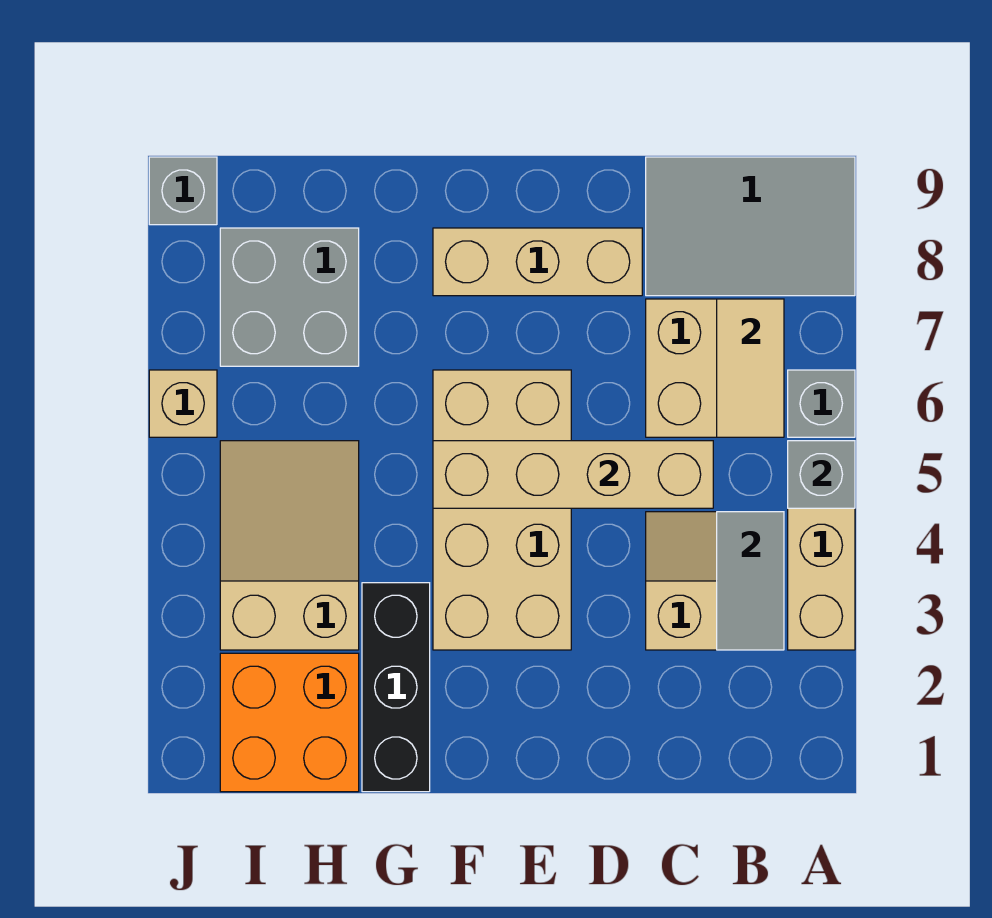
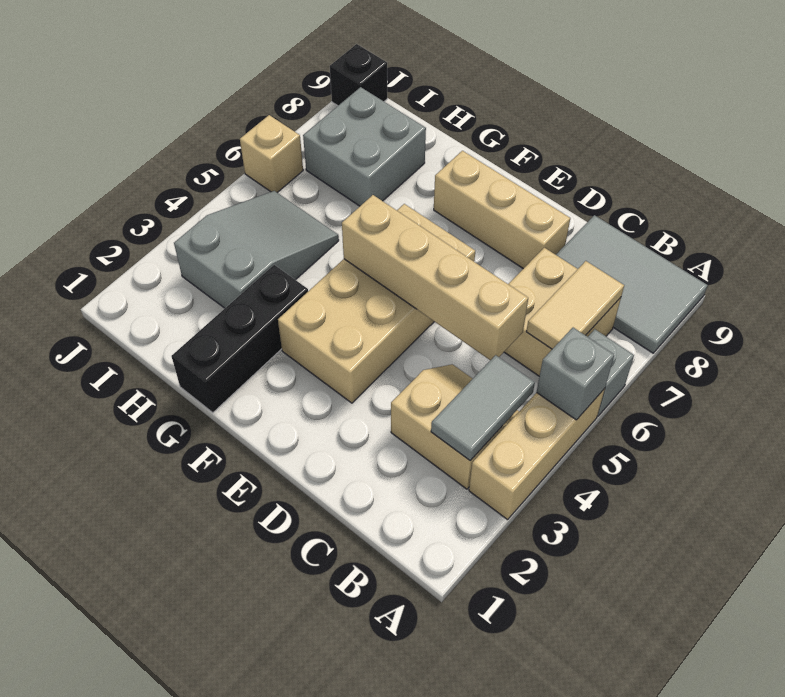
orange brick H1:I2 level 1 -> none
tan slope H3:I5 level 1 top 3 -> grey slope H3:I5 level 1 top 3
grey brick J9 level 1 -> black brick J9 level 1

